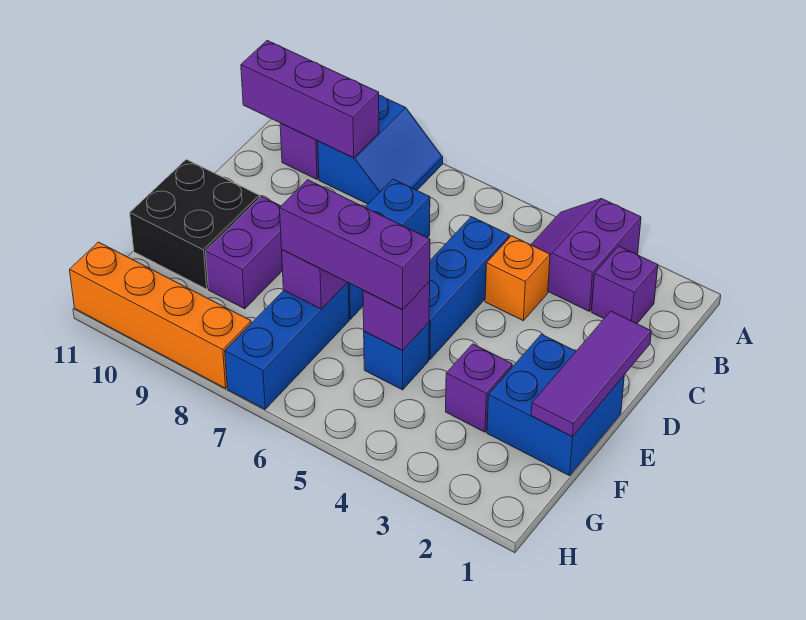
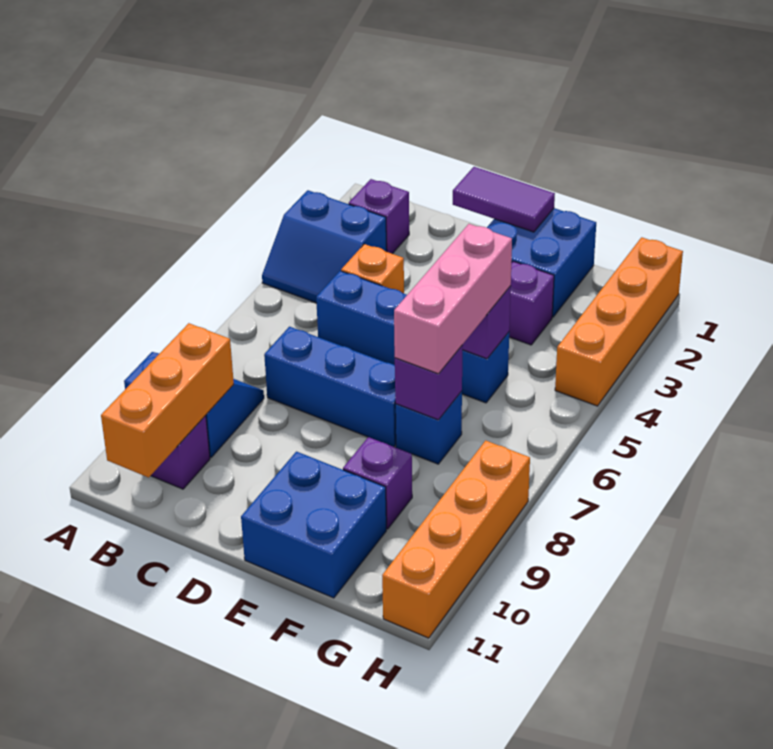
purple slope A3:B4 level 1 top 3 -> blue slope A3:B4 level 1 top 3
purple brick B9:B11 level 2 -> orange brick B9:B11 level 2
purple tile D1:F1 level 2 -> purple tile D1:E1 level 2
purple brick E9:F9 level 1 -> purple brick F9 level 1
black brick E10:F11 level 1 -> blue brick E10:F11 level 1
purple brick F5:F7 level 3 -> pink brick F5:F7 level 3
blue brick F7:H7 level 1 -> blue brick F7 level 1
none -> orange brick H1:H4 level 1

